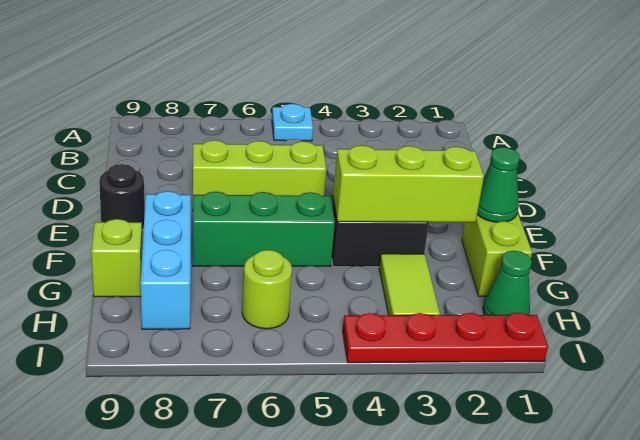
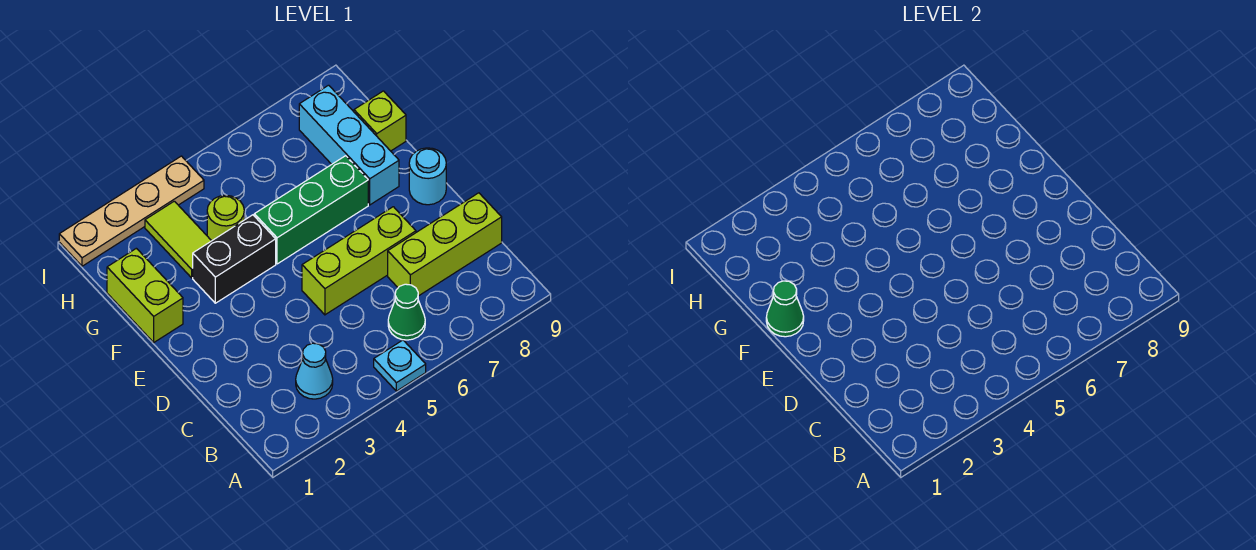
none -> cyan cone B3 level 1
black round brick E9 level 1 -> cyan round brick E9 level 1
lime brick F2:F4 level 2 -> lime brick C7:C9 level 1
green cone H1 level 1 -> green cone B6 level 1
lime round brick H6 level 1 -> lime round brick G4 level 1
red plate I1:I4 level 1 -> tan plate I1:I4 level 1

